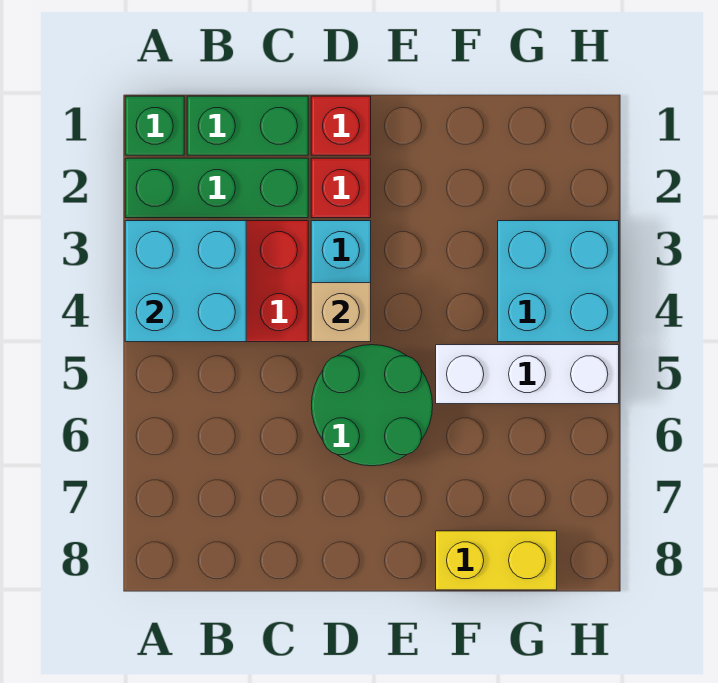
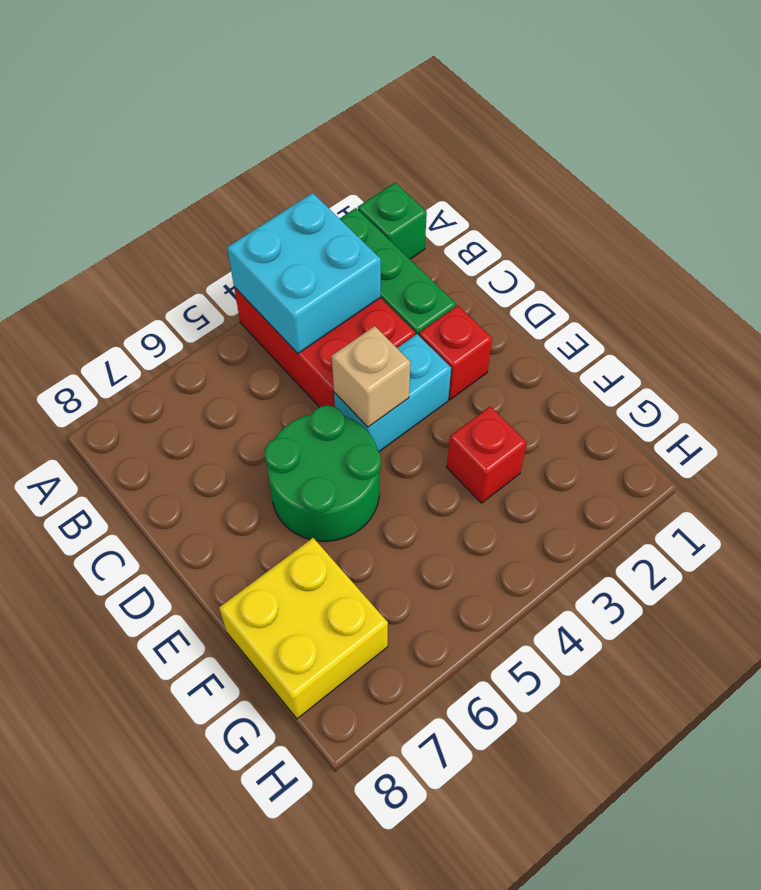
green brick B1:C1 level 1 -> none
red brick D1 level 1 -> red brick F3 level 1
white brick F5:H5 level 1 -> none
yellow brick F8:G8 level 1 -> yellow brick F7:G8 level 1
cyan brick G3:H4 level 1 -> none

